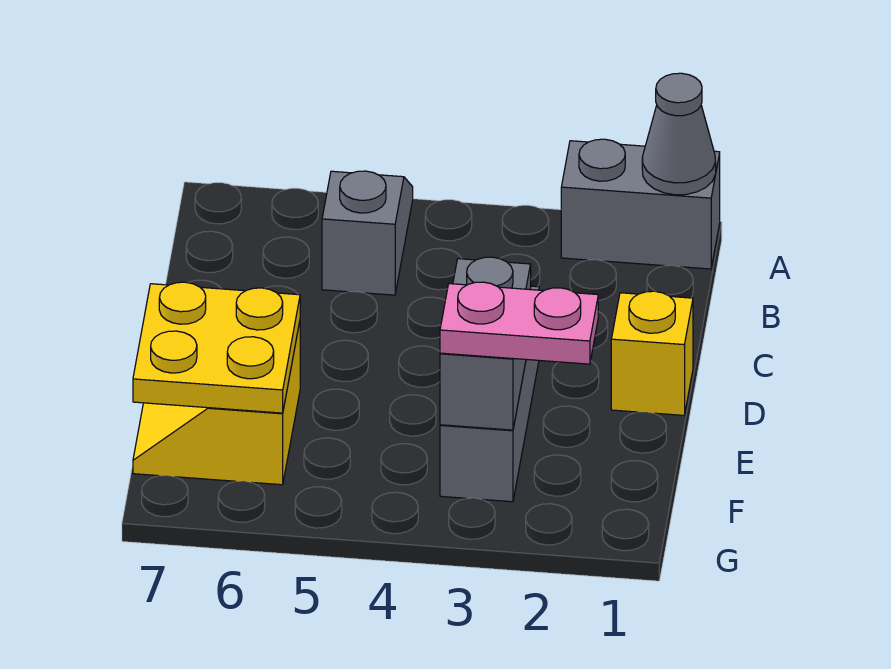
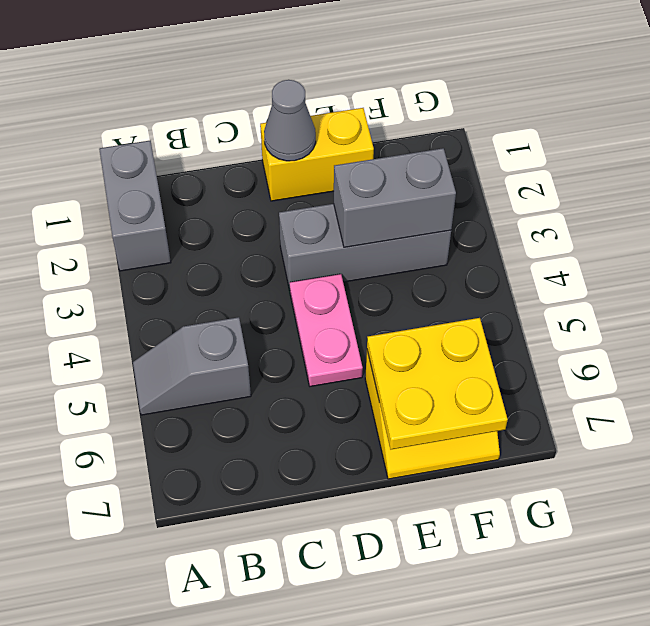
grey cone A1 level 2 -> grey cone D1 level 2
yellow brick D1 level 1 -> yellow brick D1:E1 level 1
pink plate F2:F3 level 3 -> pink plate D4:D5 level 1

